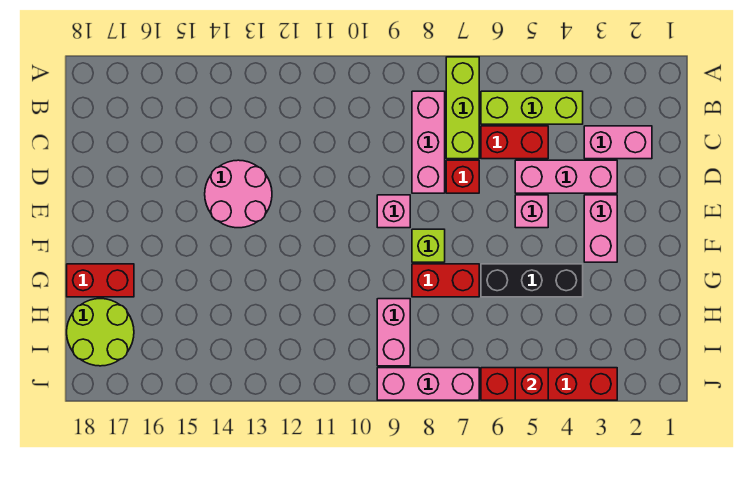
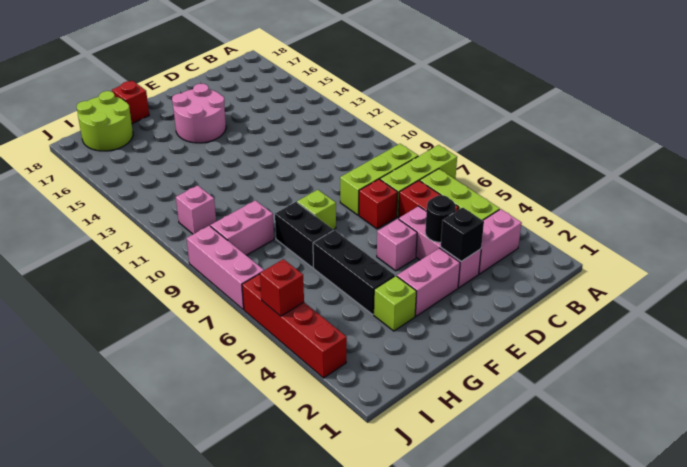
pink brick B8:D8 level 1 -> lime brick B8:D8 level 1
pink brick C2:C3 level 1 -> pink brick B3:C3 level 1
none -> black brick D3 level 2
none -> black round brick D4 level 2
pink round brick D13:E14 level 1 -> pink round brick E15:F16 level 1
pink brick E9 level 1 -> pink brick I11 level 1
none -> lime brick G3 level 1
red brick G7:G8 level 1 -> black brick G7:G8 level 1
red brick G17:G18 level 1 -> red brick G18 level 1

